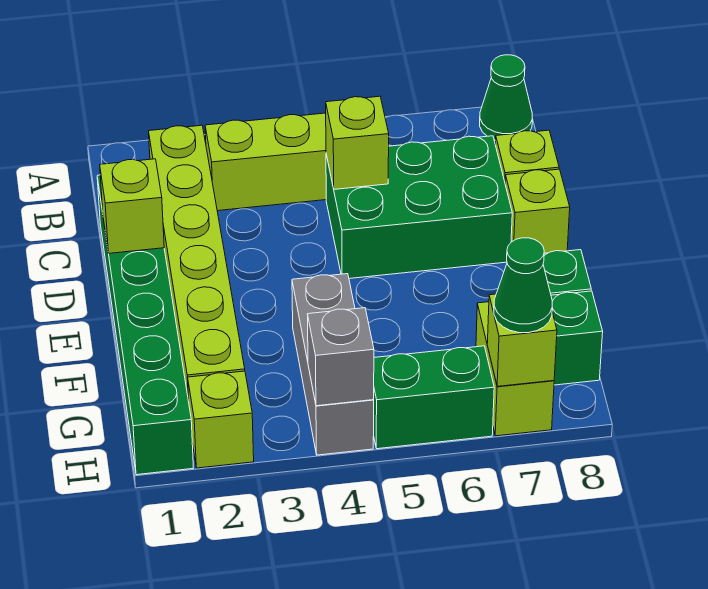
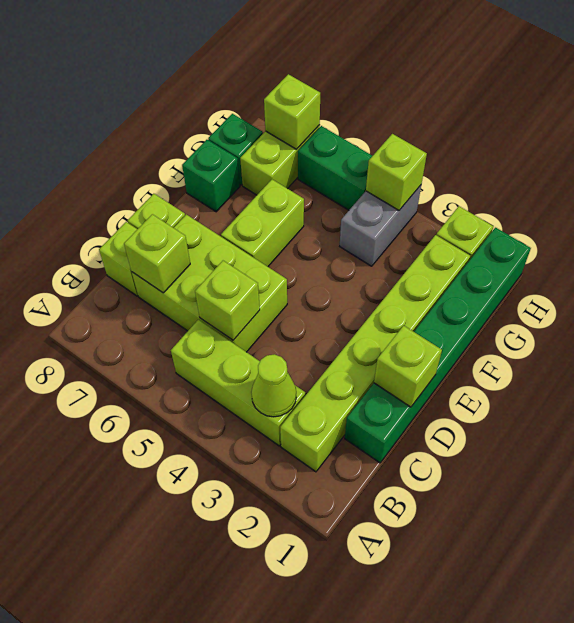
green cone A8 level 1 -> none
none -> lime cone B3 level 2
green brick C5:D7 level 1 -> lime brick C5:D7 level 1
none -> lime brick C7 level 2
none -> lime brick E6:F6 level 1
grey brick F4:H4 level 1 -> grey brick G4:H4 level 1
grey brick H4 level 2 -> lime brick H4 level 2
green cone H7 level 3 -> none

